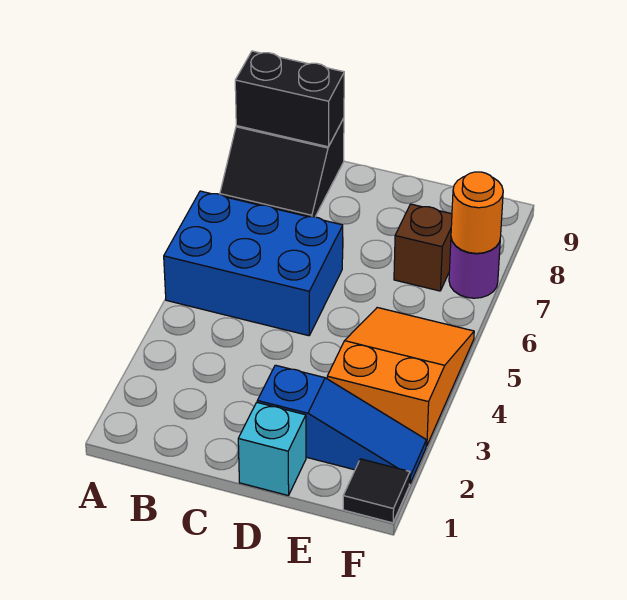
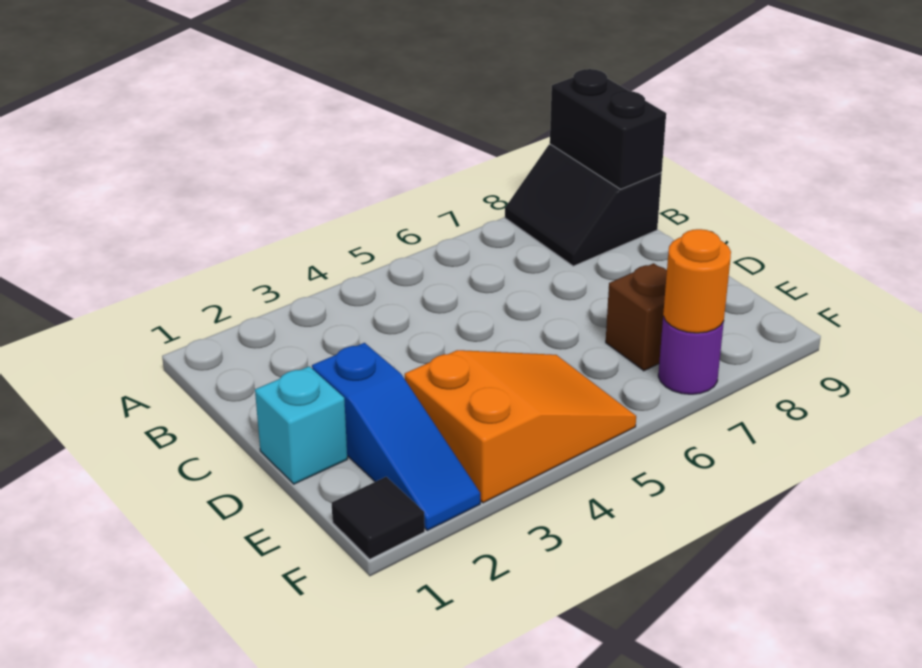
blue brick A5:C6 level 1 -> none

